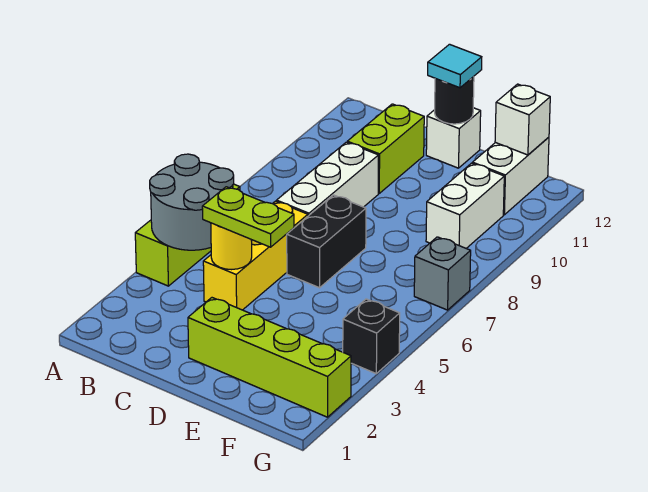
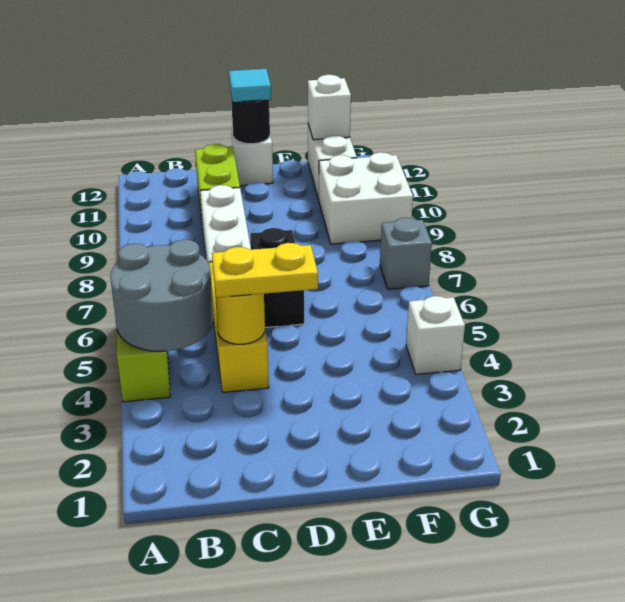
lime plate C4:D4 level 3 -> yellow plate C4:D4 level 3
lime brick D2:G2 level 1 -> none
white brick F9:F10 level 1 -> white brick F9:G10 level 1
black brick G4 level 1 -> white brick G4 level 1

